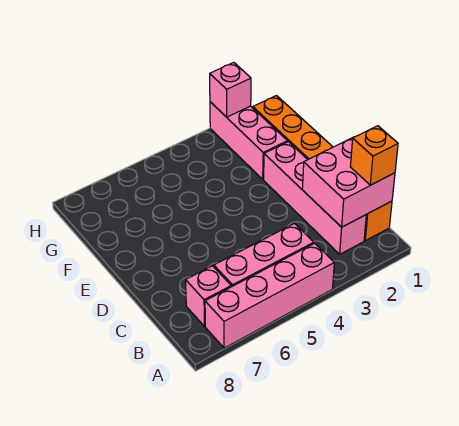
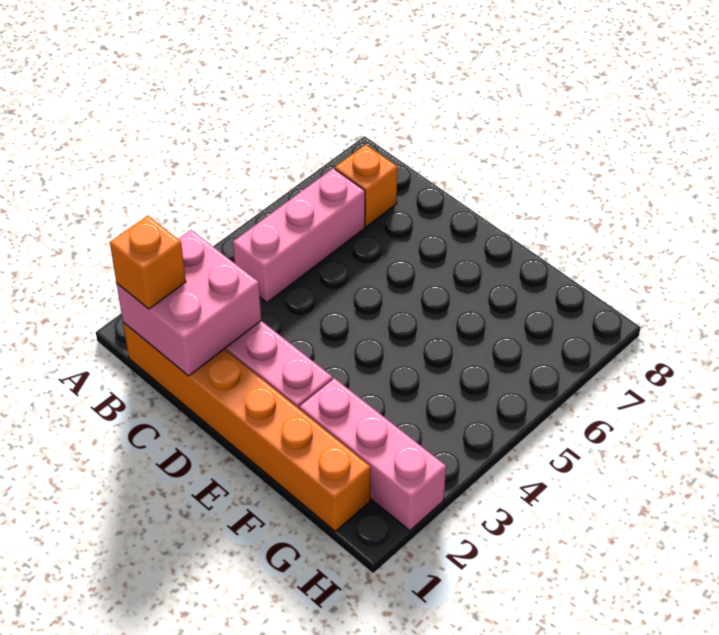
pink brick A4:A7 level 1 -> none
pink brick B7 level 1 -> orange brick B7 level 1
pink brick H2 level 2 -> none

